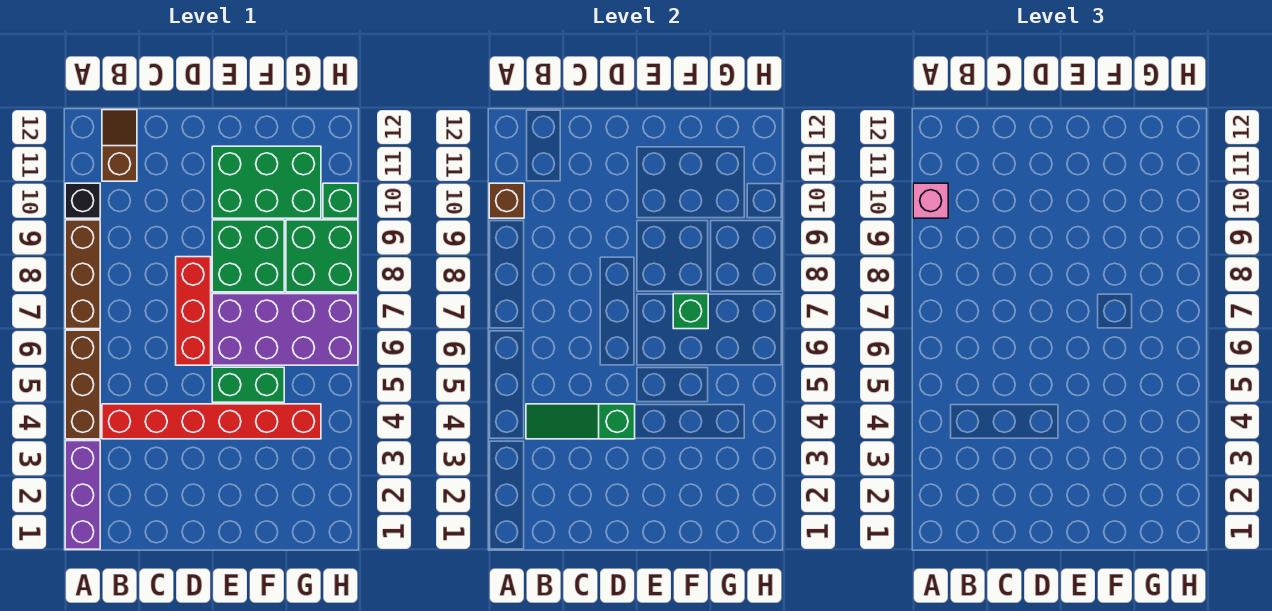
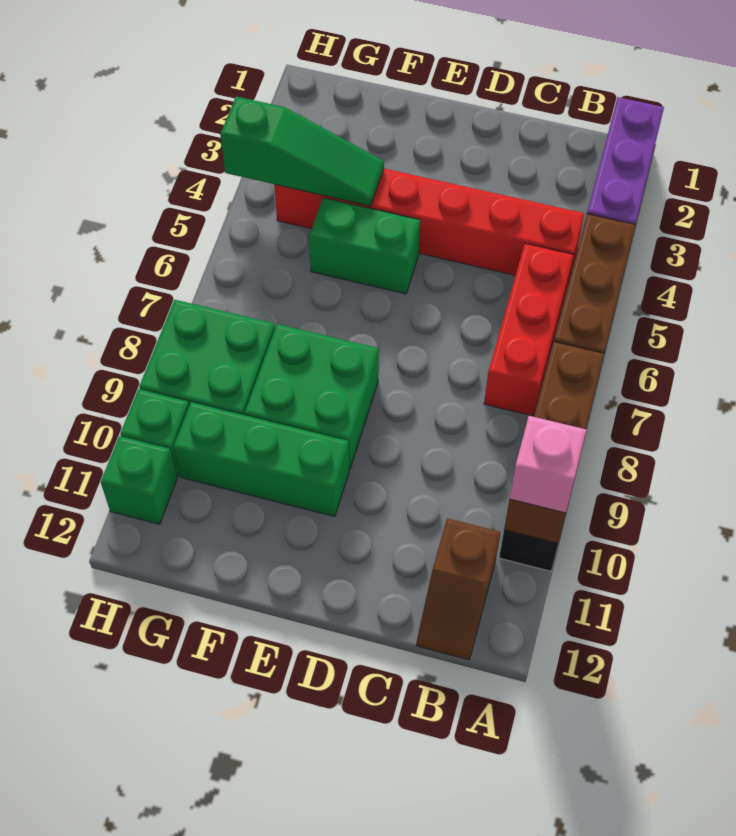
green slope B4:D4 level 2 top D -> green slope F4:H4 level 2 top H
red brick D6:D8 level 1 -> red brick B5:B7 level 1
purple brick E6:H7 level 1 -> none
green brick E10:G11 level 1 -> green brick E10:G10 level 1
green brick F7 level 2 -> green brick H11 level 1

